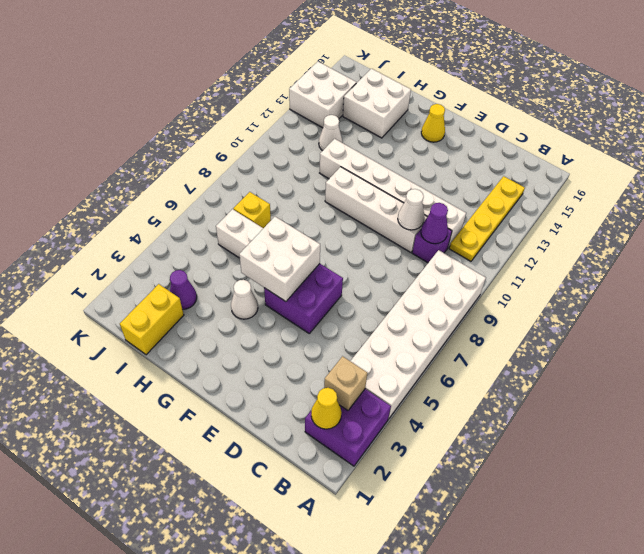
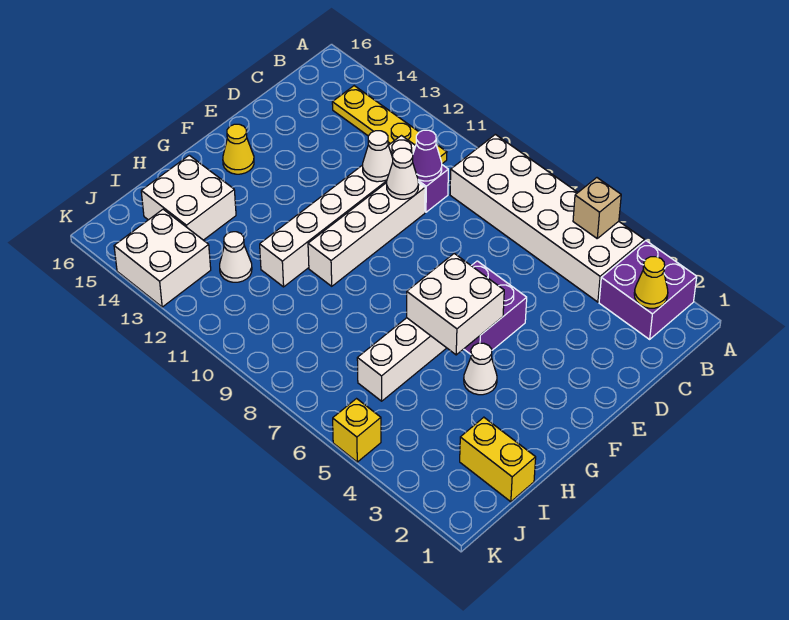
tan brick B3 level 2 -> tan brick A5 level 2
none -> white cone D11 level 2
purple cone I3 level 1 -> none
yellow brick I7 level 1 -> yellow brick K5 level 1

